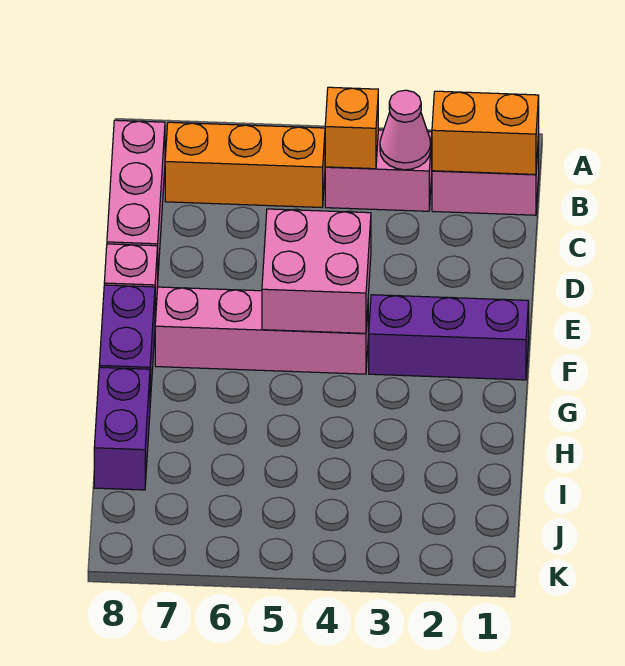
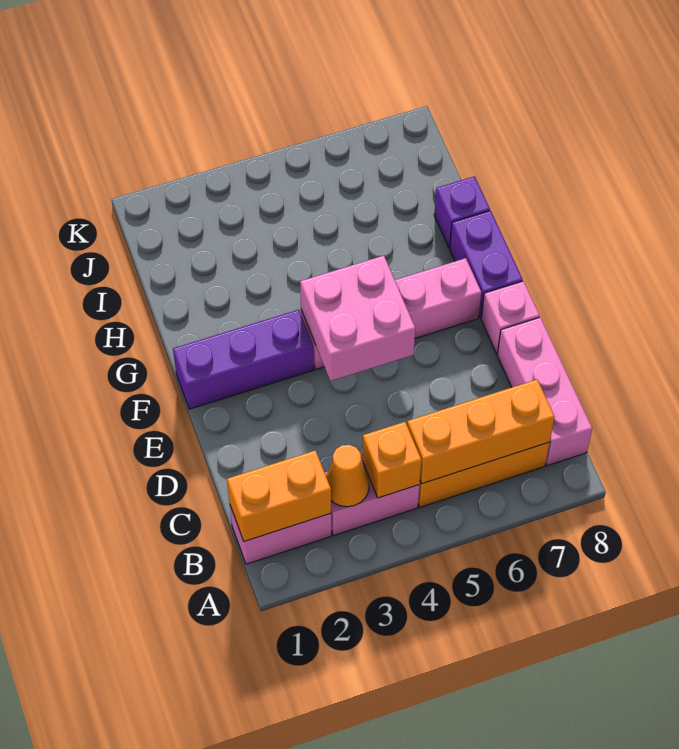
pink cone B3 level 2 -> orange cone B3 level 2
none -> orange brick B5:B7 level 2
purple brick H8:I8 level 1 -> purple brick H8 level 1

